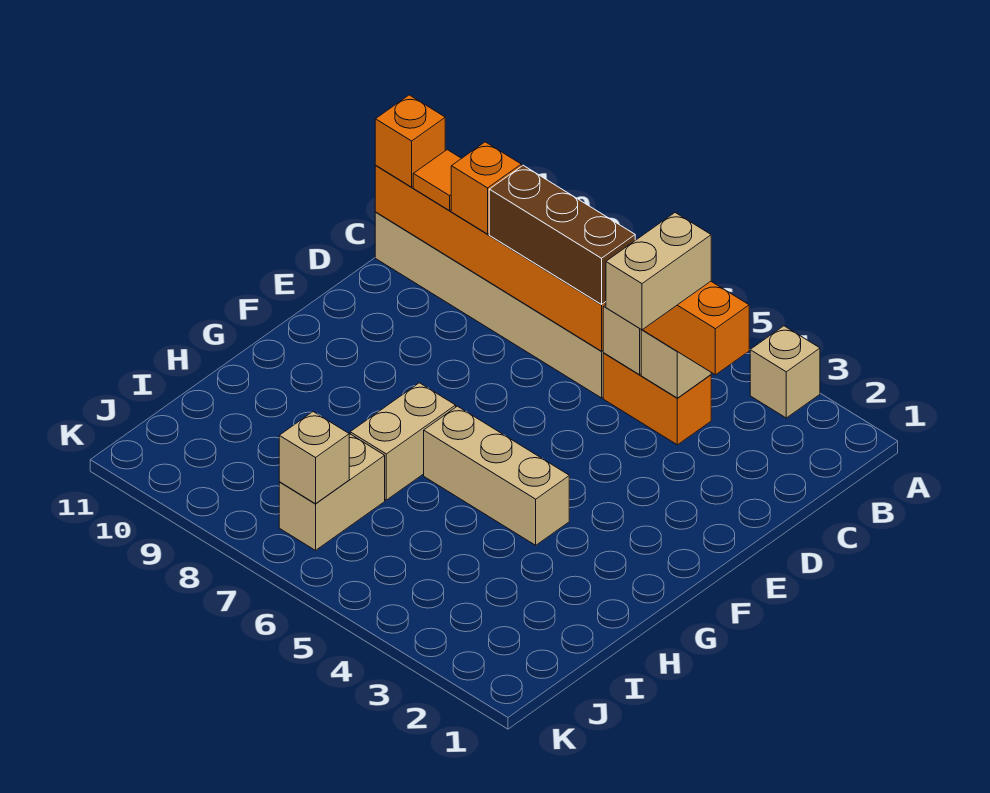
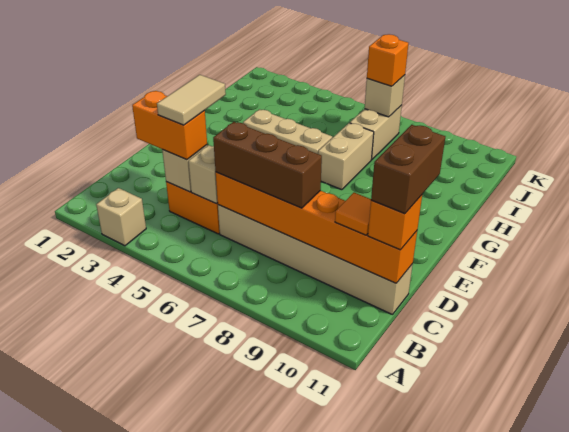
tan brick C4:D4 level 4 -> tan tile C4:D4 level 4
orange brick C9 level 3 -> orange brick J7 level 3
none -> brown brick C11:D11 level 4

